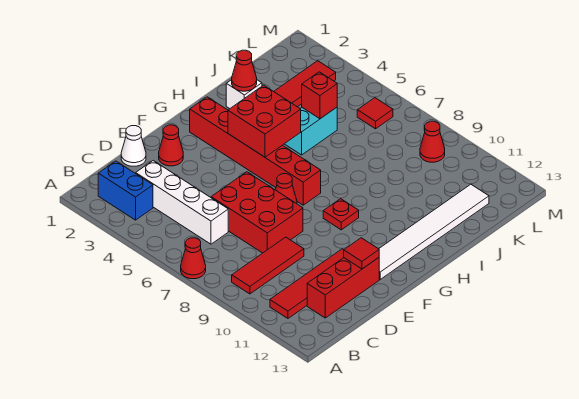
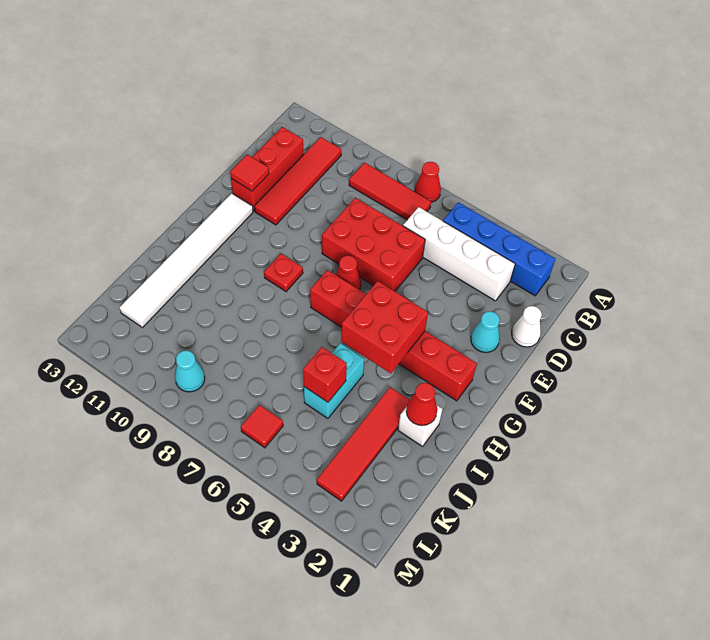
blue brick B2:B3 level 1 -> blue brick B2:B5 level 1
red tile B9:D9 level 1 -> red tile B7:B9 level 1
red cone E2 level 1 -> cyan cone E2 level 1
red cone L9 level 1 -> cyan cone L9 level 1

